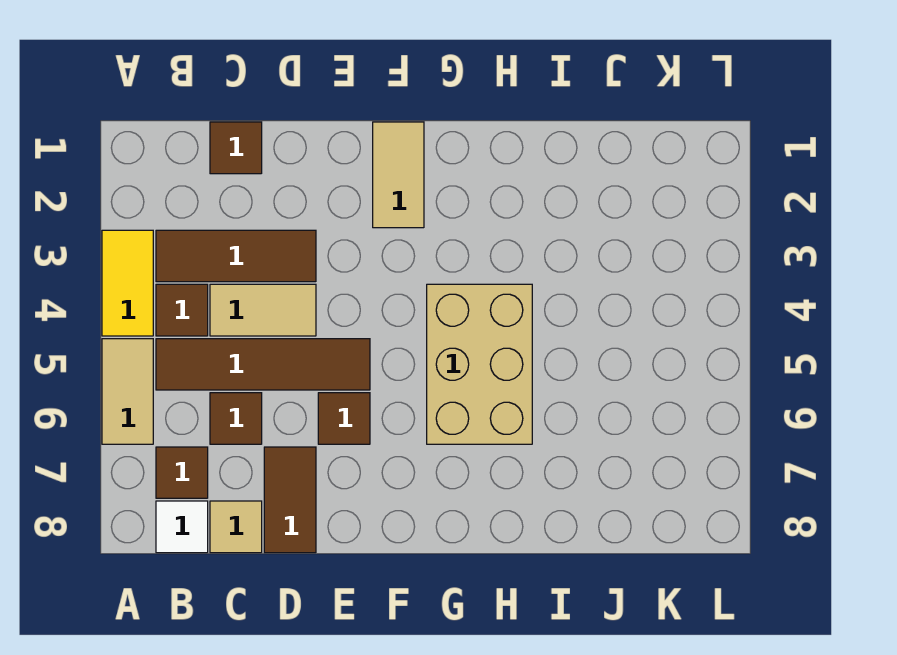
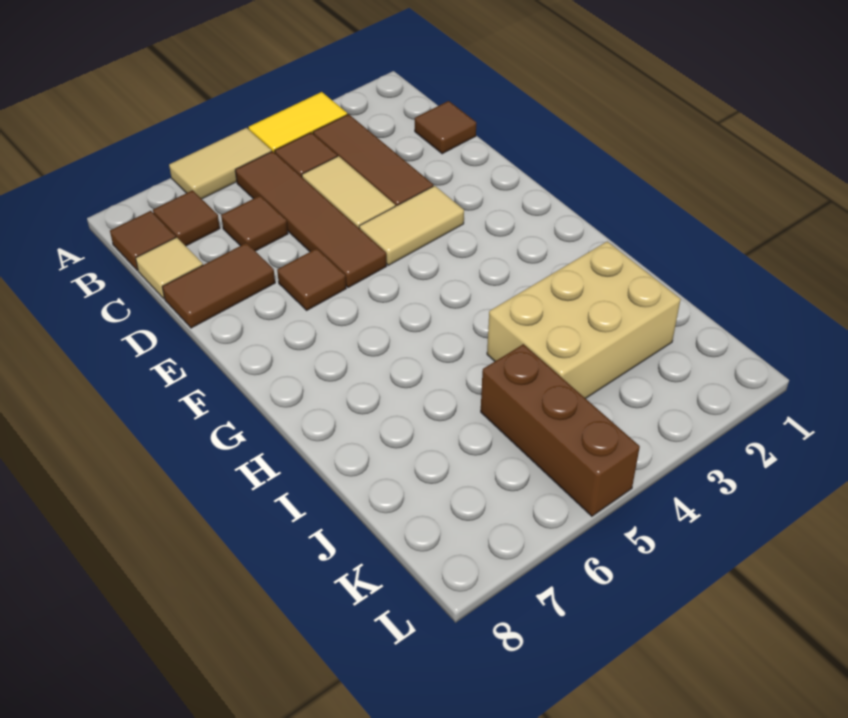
white tile B8 level 1 -> brown tile B8 level 1
tan tile F1:F2 level 1 -> tan tile E3:E4 level 1
tan brick G4:H6 level 1 -> tan brick I2:J4 level 1
none -> brown brick J5:L5 level 1

